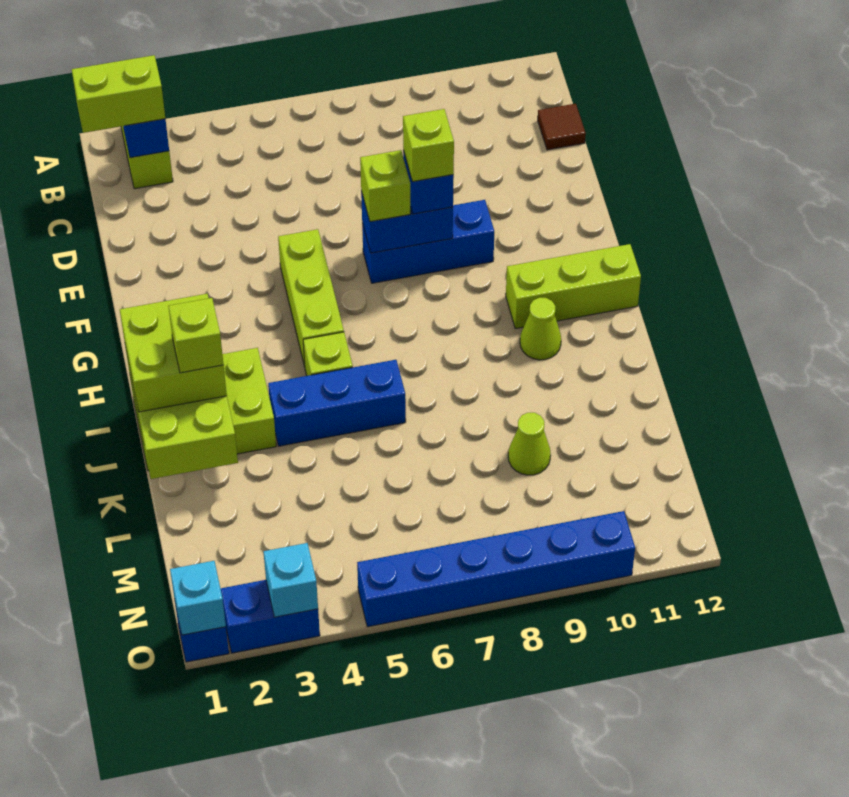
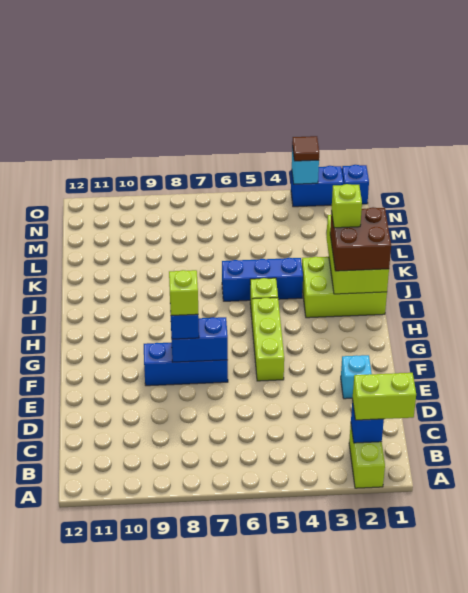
brown tile C12 level 1 -> brown tile O3 level 3
lime brick F7 level 3 -> none
lime brick H10:H12 level 1 -> none
lime brick I1:J2 level 3 -> brown brick I1:J2 level 3
lime cone I10 level 1 -> none
lime cone L9 level 1 -> none
cyan brick O1 level 2 -> cyan brick E2 level 1
blue brick O5:O10 level 1 -> none

